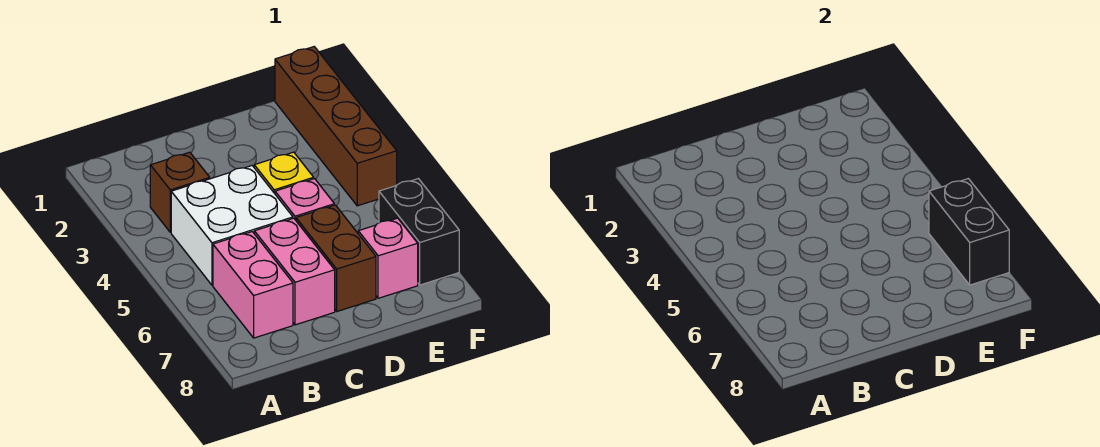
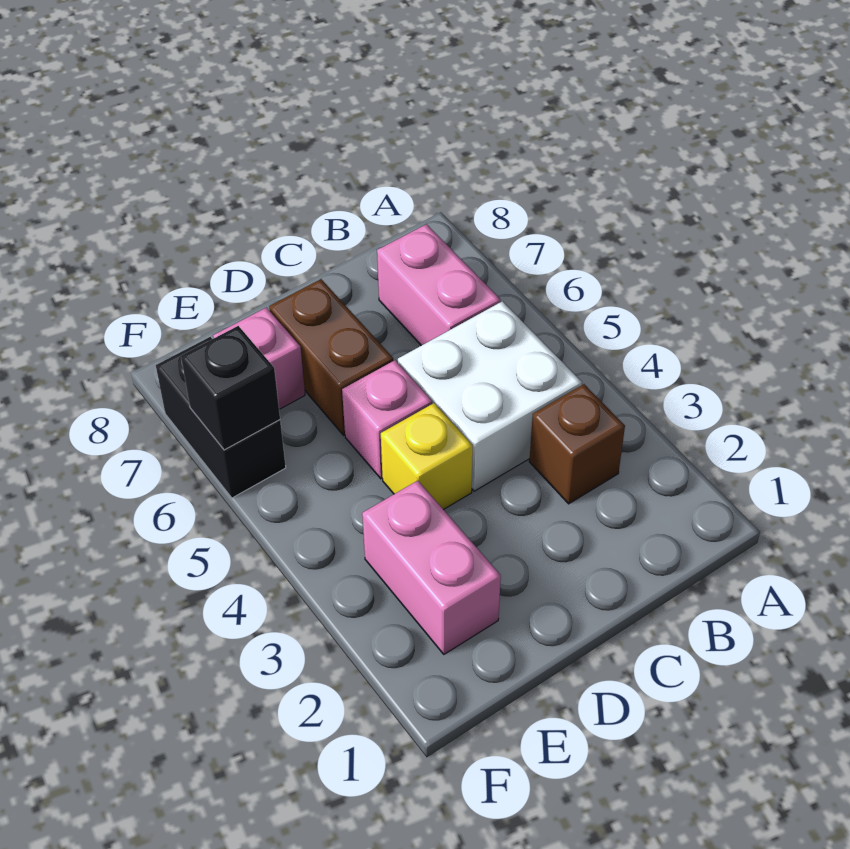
pink brick C6:C7 level 1 -> pink brick E2:E3 level 1
brown brick F1:F4 level 1 -> none
black brick F6:F7 level 2 -> black brick F6 level 2

